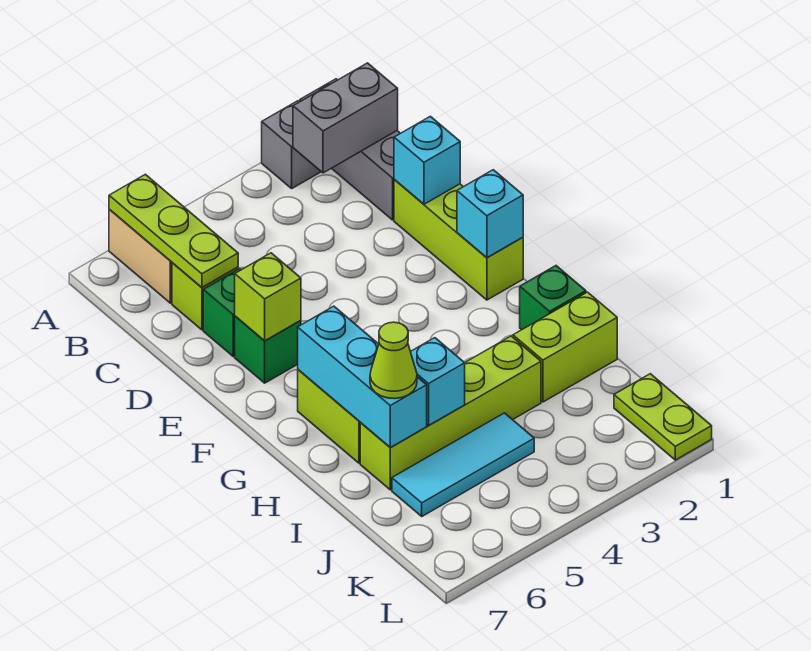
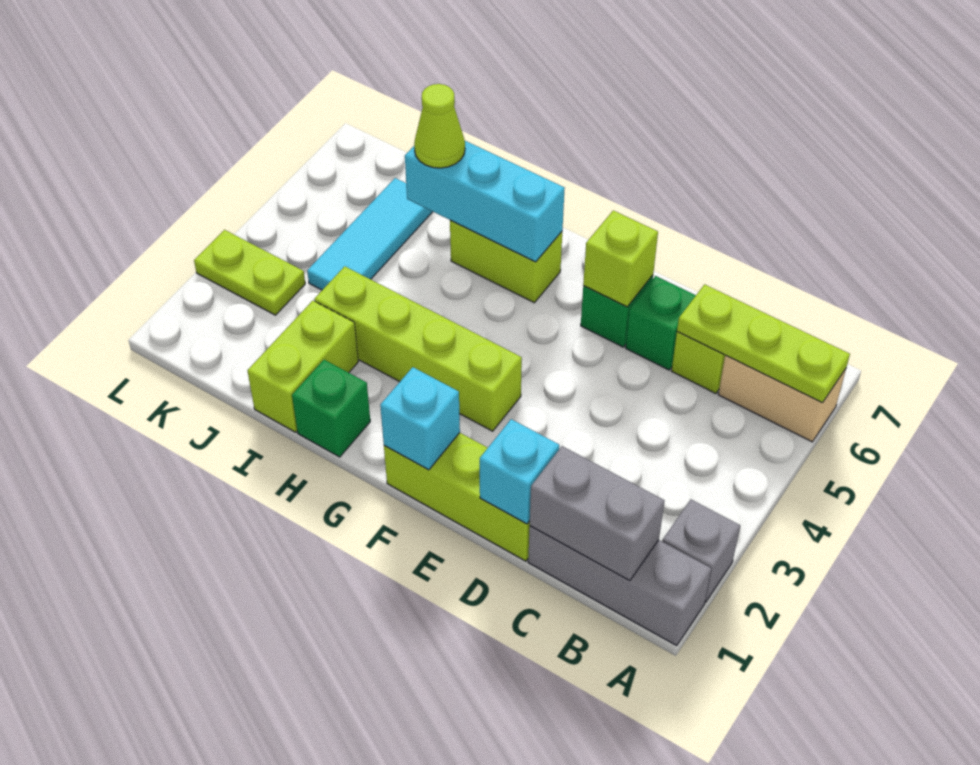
grey brick B1:B2 level 2 -> grey brick B1:C1 level 2
lime brick I3:I6 level 1 -> lime brick F3:I3 level 1
cyan brick I5 level 2 -> none
lime plate K1:L1 level 1 -> lime plate K3:L3 level 1

